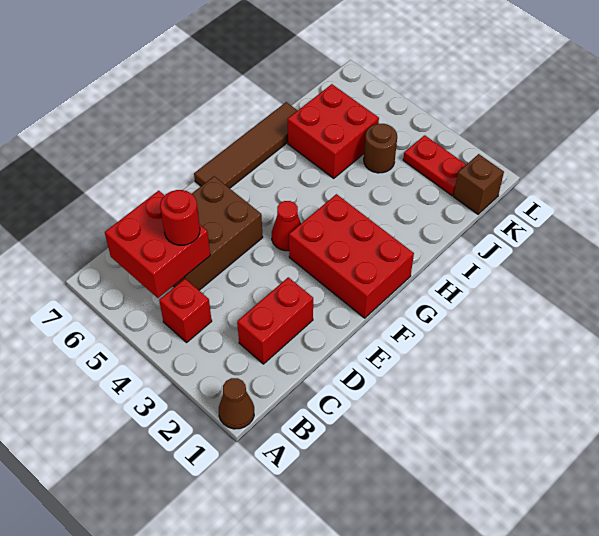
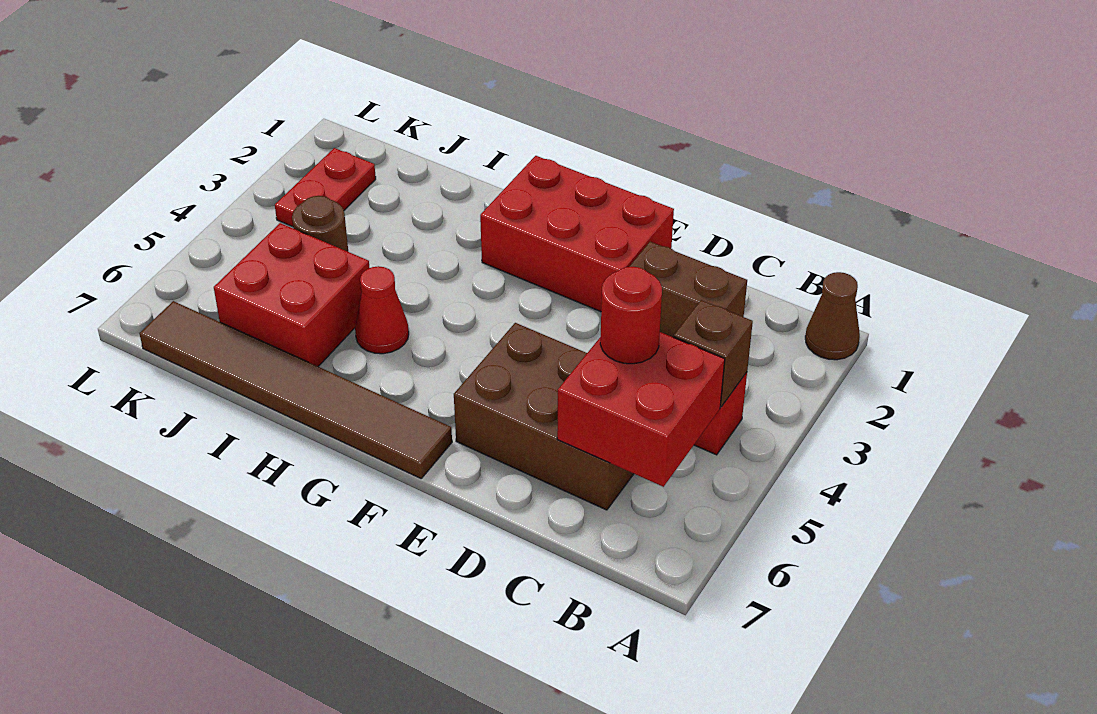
red brick C2:D2 level 1 -> brown brick C2:D2 level 1
red brick F1:G3 level 1 -> red brick E1:G2 level 1
red cone F4 level 1 -> red cone H5 level 1
brown tile F7:I7 level 1 -> brown tile F7:K7 level 1
brown brick K1 level 1 -> brown brick B4 level 2

